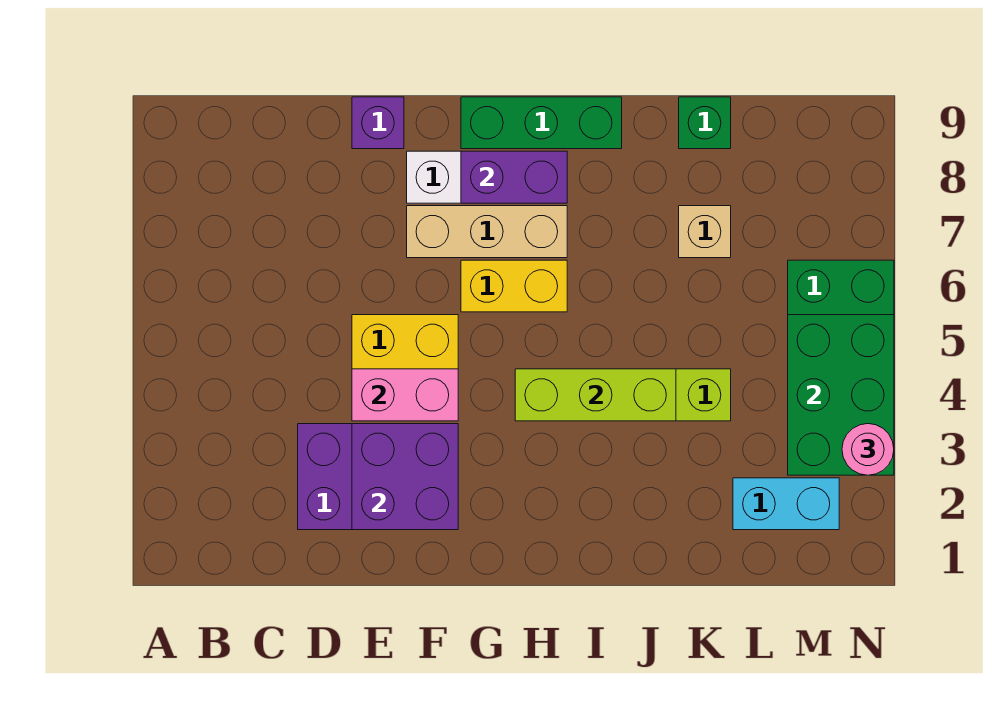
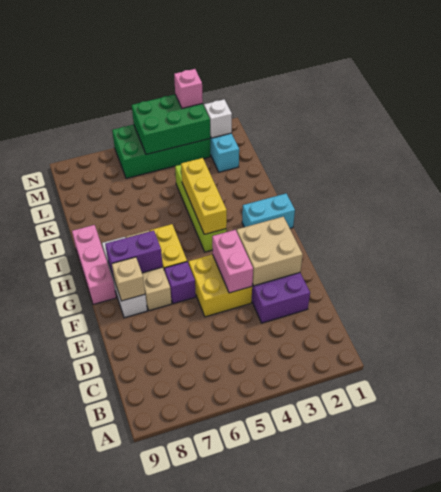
purple brick E2:F3 level 2 -> tan brick E2:F3 level 2
purple brick E9 level 1 -> purple brick F6 level 1
purple brick G8:H8 level 2 -> purple brick G7:G8 level 2
green brick G9:I9 level 1 -> pink brick G9:I9 level 1
none -> cyan brick H1:H2 level 1
lime brick H4:J4 level 2 -> yellow brick H4:J4 level 2
tan brick K7 level 1 -> tan brick F8 level 2
green brick K9 level 1 -> none
none -> white brick M2 level 2
pink round brick N3 level 3 -> pink brick N3 level 3

